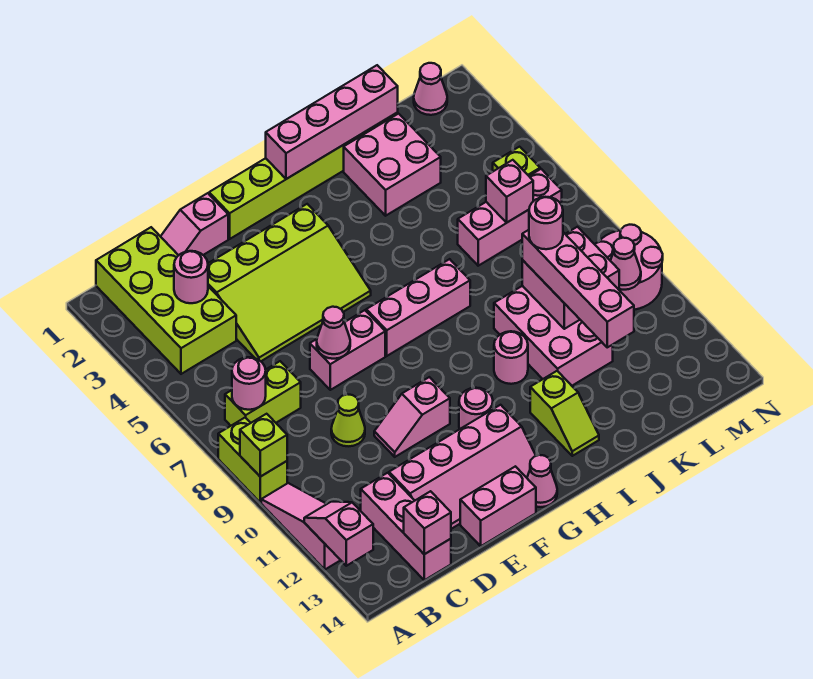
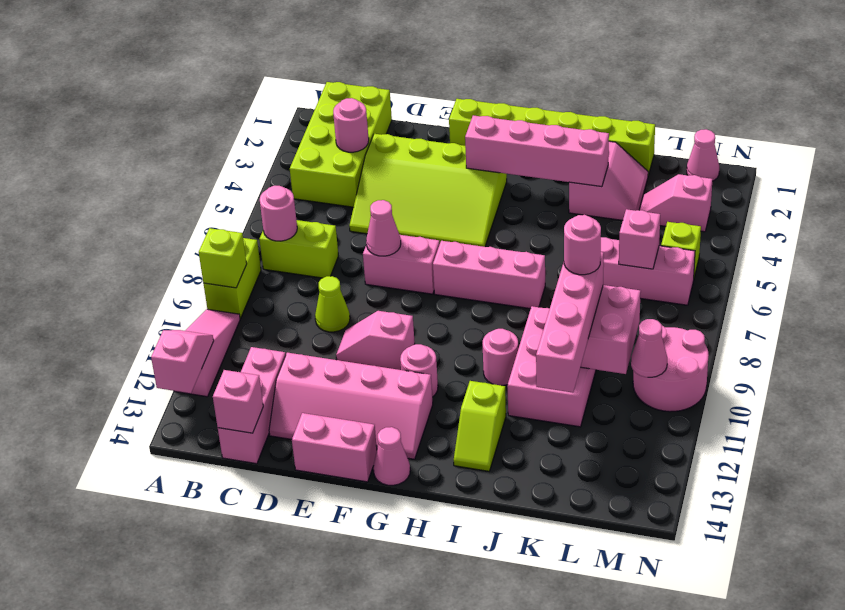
pink slope D1:E1 level 1 top E -> pink slope L3:M3 level 1 top M
pink brick H1:K1 level 2 -> pink brick G3:J3 level 2
pink brick J2:K3 level 1 -> pink slope J2:K3 level 1 top J

